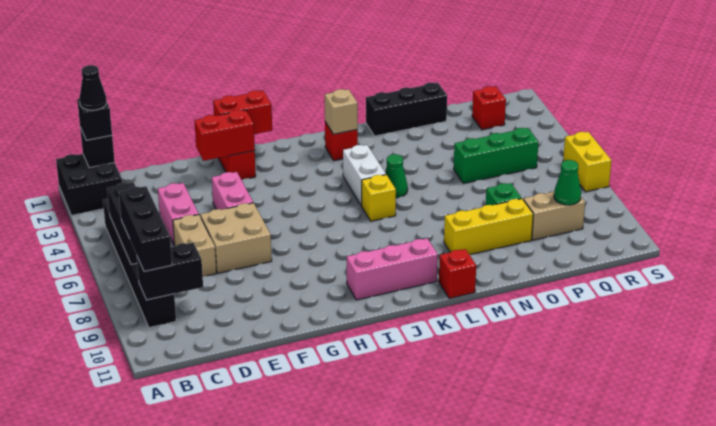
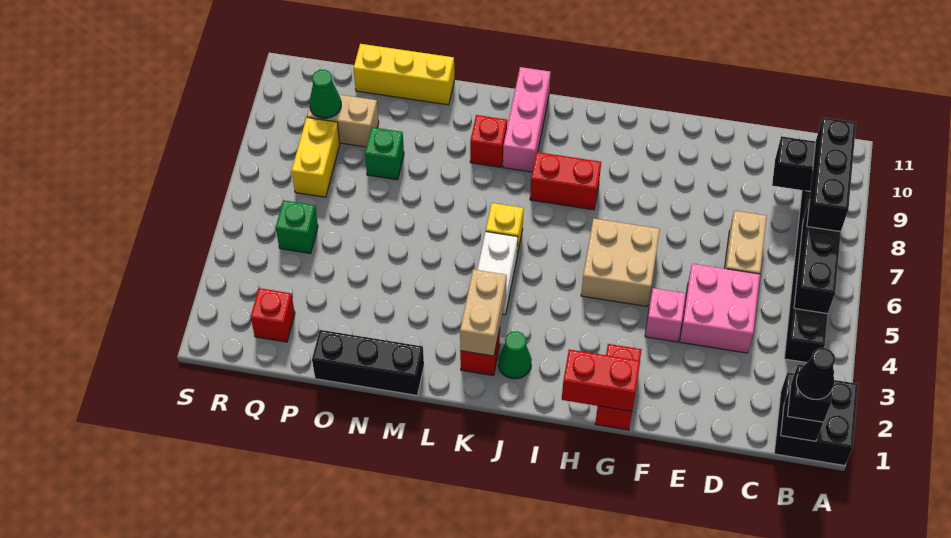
pink brick D4:D5 level 1 -> pink brick D4:E5 level 1
tan brick E6:F7 level 1 -> tan brick G5:H6 level 1
red brick F2:G2 level 2 -> red brick I8:J8 level 1
pink brick F4:F5 level 1 -> pink brick F4 level 1
pink brick I10:K10 level 1 -> pink brick K9:K11 level 1
tan brick K2 level 2 -> tan brick K2:K3 level 2
green cone L5 level 1 -> green cone J2 level 1
red brick L11 level 1 -> red brick L9 level 1
yellow brick M9:O9 level 1 -> yellow brick N11:P11 level 1
green brick O5:Q5 level 1 -> green brick Q5 level 1
yellow brick S6:S7 level 1 -> yellow brick Q7:Q8 level 1

